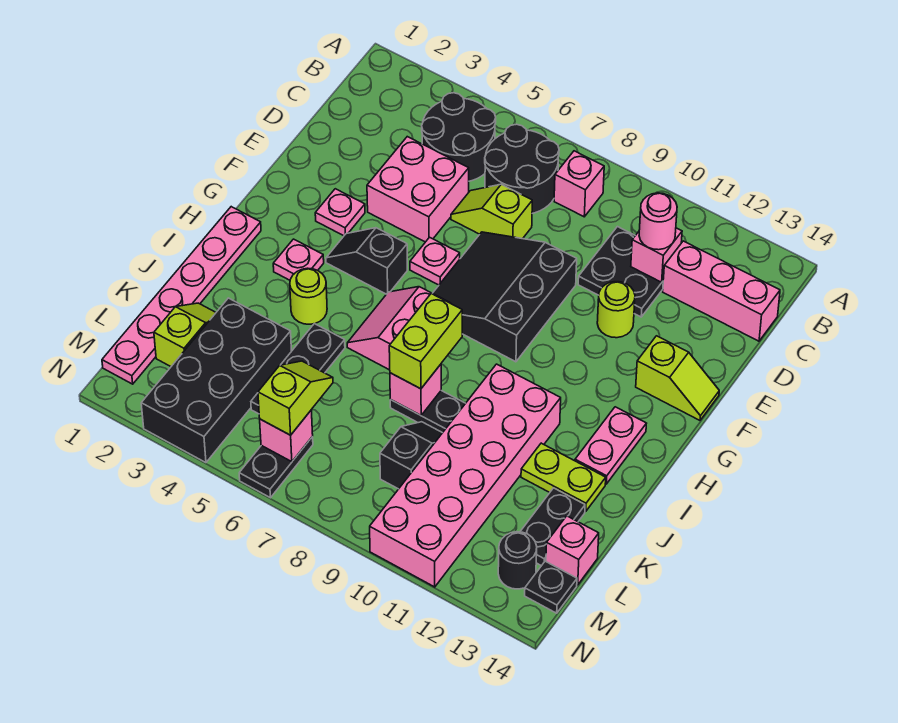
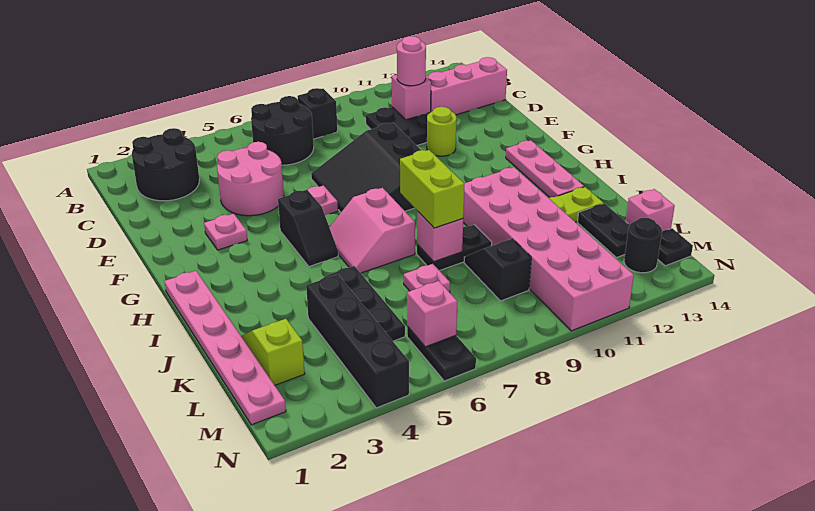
black round brick B4:C5 level 1 -> black round brick B2:C3 level 1
pink brick B8 level 1 -> black brick B8 level 1
pink brick D4:E5 level 1 -> pink round brick D4:E5 level 1
lime slope D6:D7 level 1 top 7 -> none
lime slope F13:F14 level 1 top 13 -> none
black slope G4:G5 level 1 top 5 -> black slope G5:H5 level 1 top G
pink plate H3 level 1 -> pink plate K7 level 1
pink plate H13:I13 level 1 -> pink plate G13:I13 level 1
lime round brick I4 level 1 -> none
black brick K3:N4 level 1 -> black brick K4:N4 level 1
lime slope L6:M6 level 3 top M -> none

